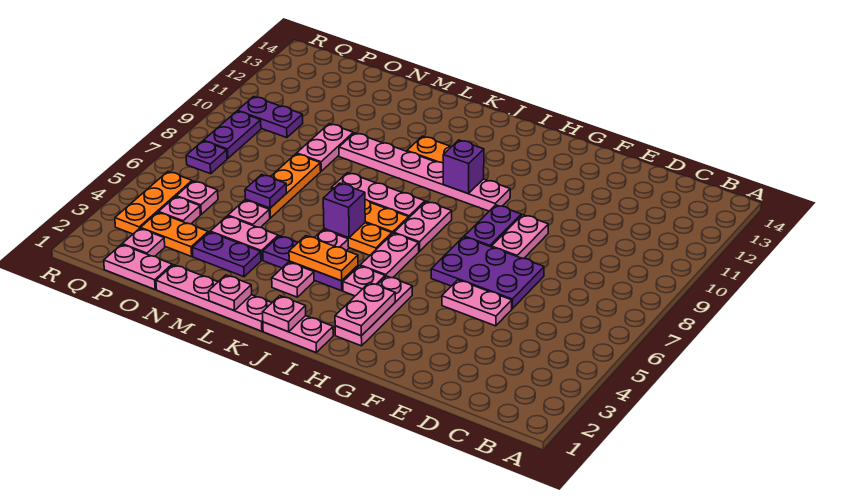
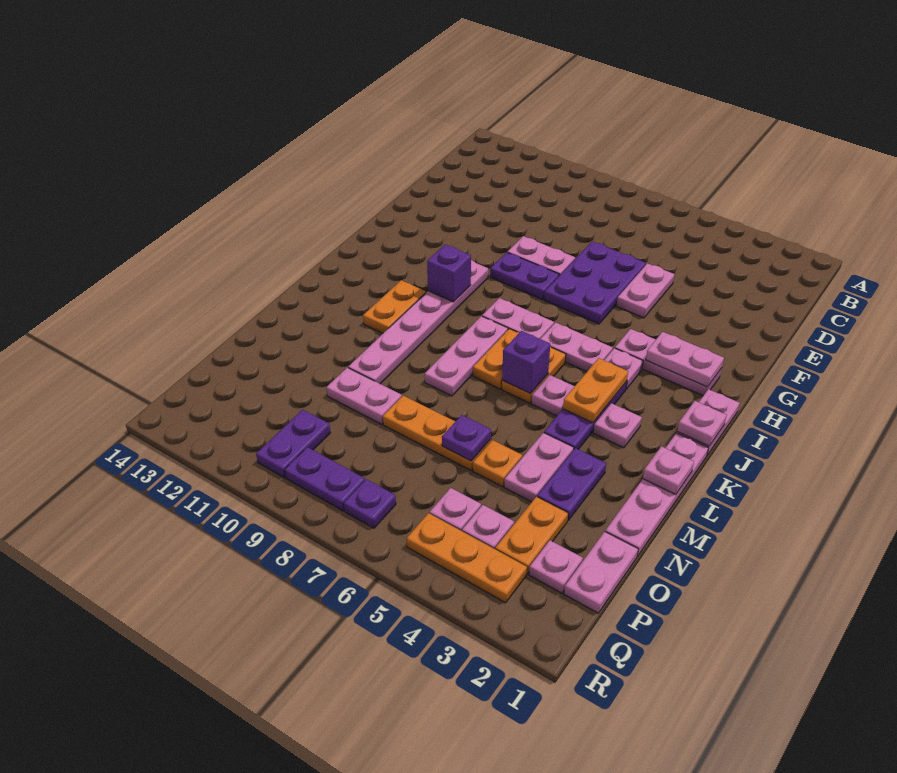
pink plate N5 level 1 -> orange plate N5 level 1

